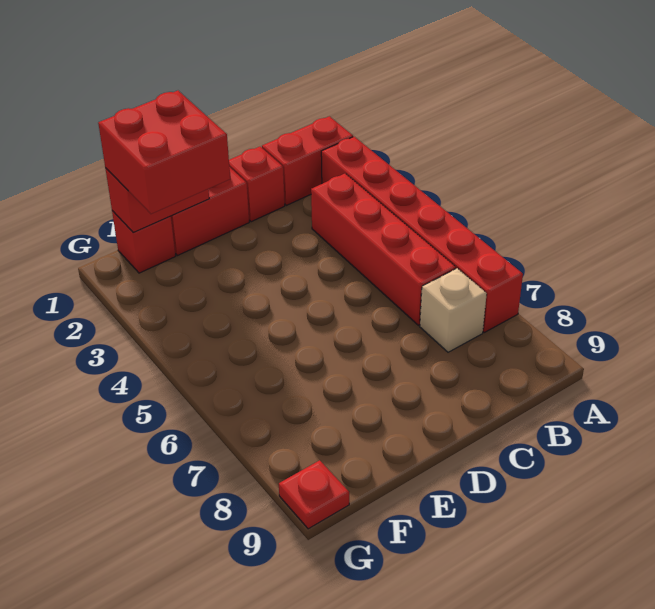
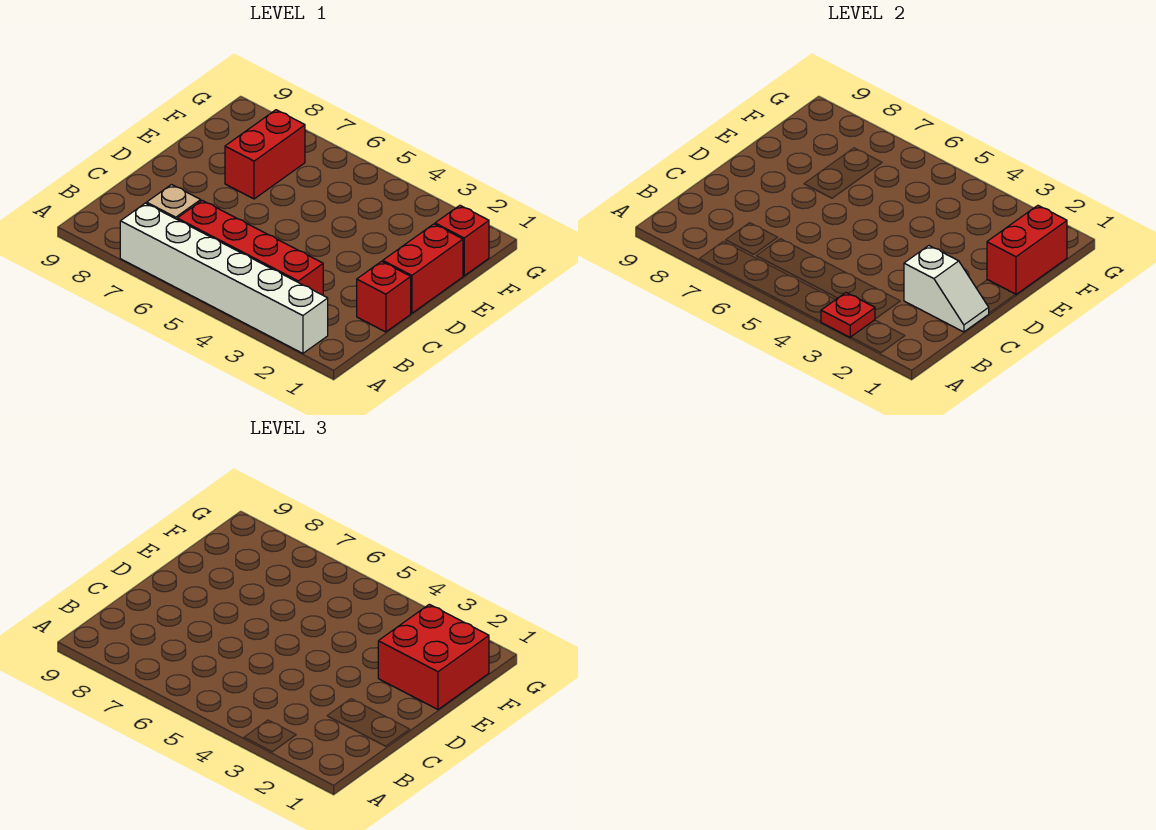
red brick A1:B1 level 1 -> red brick E7:F7 level 1
red brick A2:A7 level 1 -> white brick A2:A7 level 1
none -> white slope C1:C2 level 2 top 2
red plate G9 level 1 -> red plate A3 level 2

